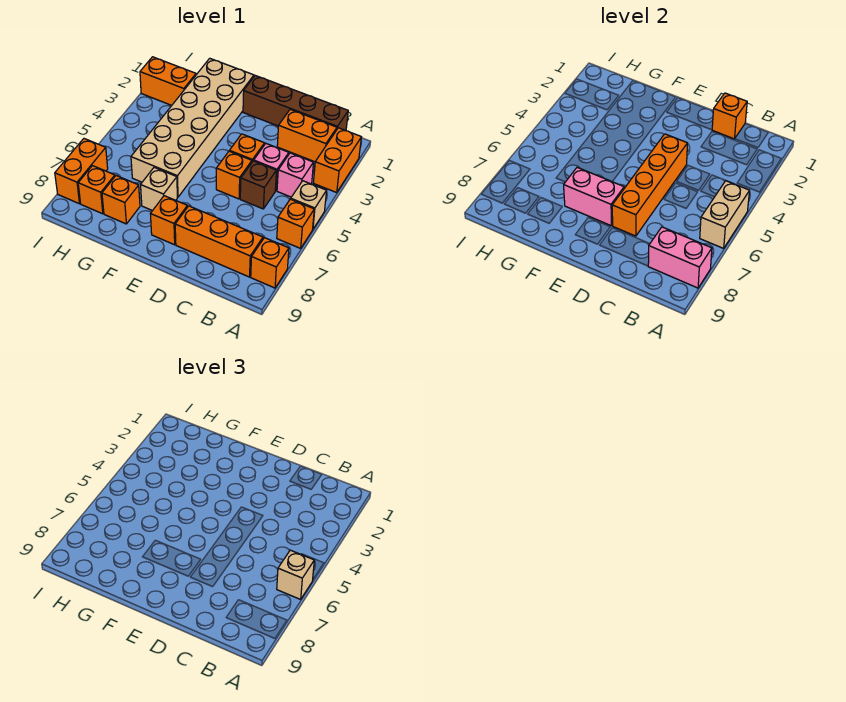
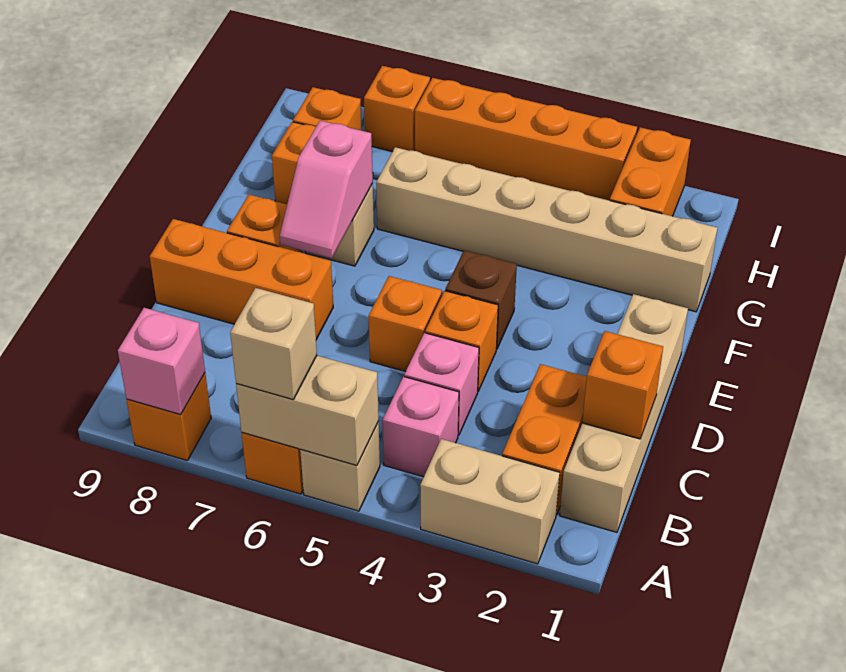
orange brick A2:A3 level 1 -> tan brick A2:A3 level 1
pink brick A8:B8 level 2 -> pink brick A8 level 2
brown brick B1:E1 level 1 -> tan brick B1:E1 level 1
orange brick B8:D8 level 1 -> orange brick D7:D9 level 1
brown brick C5 level 1 -> brown brick E4 level 1
orange brick D4:D7 level 2 -> orange brick I3:I6 level 1
pink brick E7:F7 level 2 -> pink slope E7:F7 level 2 top F
tan brick F1:G6 level 1 -> tan brick G1:G6 level 1
orange brick I7:I8 level 1 -> orange brick I7 level 1

